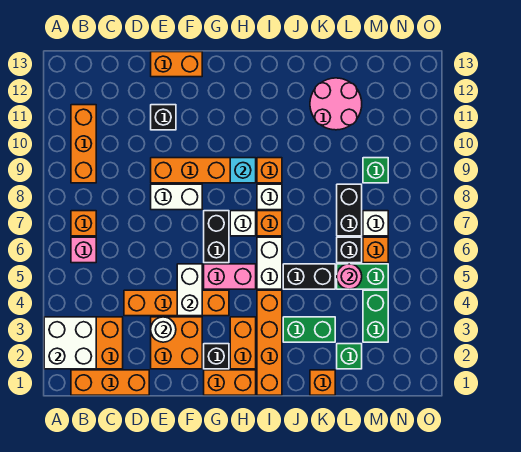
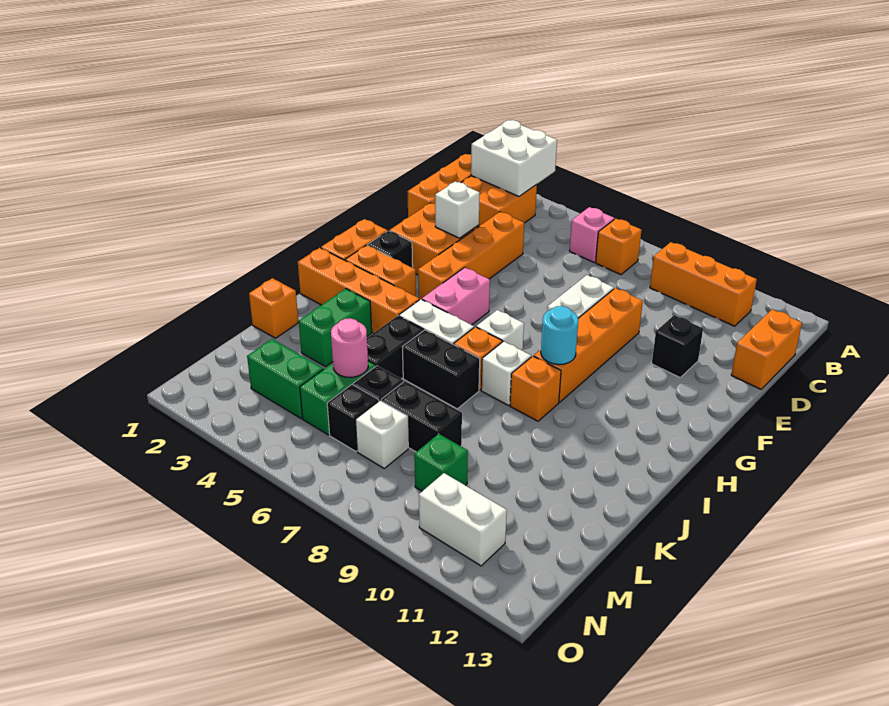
white round brick E3 level 2 -> white brick E3 level 2
orange brick E13:F13 level 1 -> orange brick C13:D13 level 1
white brick F4:F5 level 2 -> white brick N10:N11 level 1
black brick G6:G7 level 1 -> black brick J6:J7 level 1
cyan brick H9 level 2 -> cyan round brick H9 level 2
pink round brick K11:L12 level 1 -> none
green brick L2 level 1 -> none
orange brick M6 level 1 -> black brick M6 level 1

